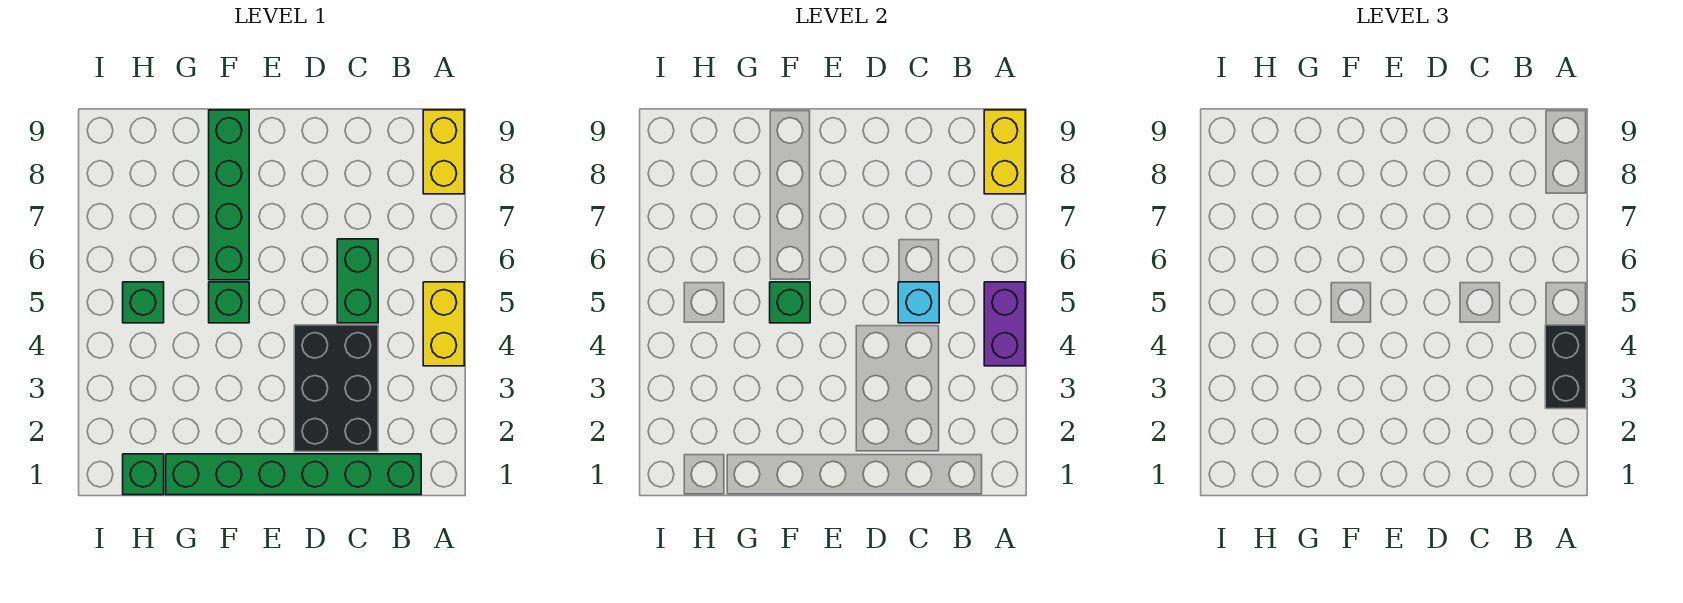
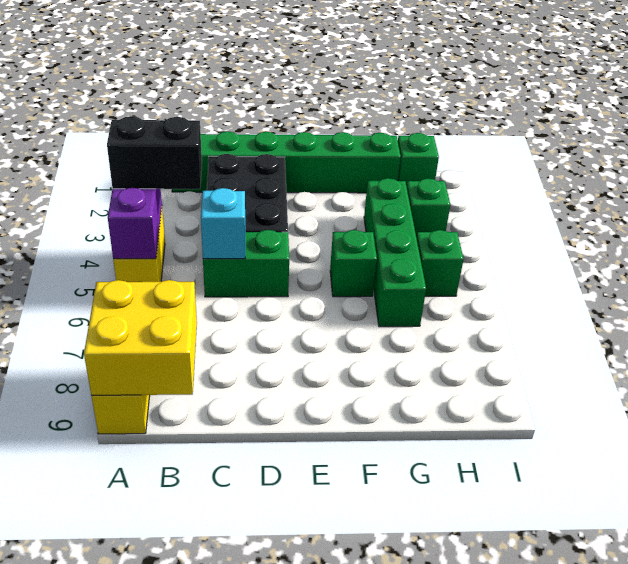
black brick A3:A4 level 3 -> black brick A4:B4 level 3
yellow brick A8:A9 level 2 -> yellow brick A8:B9 level 2
green brick C5:C6 level 1 -> green brick C5:D5 level 1
green brick F5 level 2 -> green brick H3 level 1
green brick F6:F9 level 1 -> green brick G3:G6 level 1

